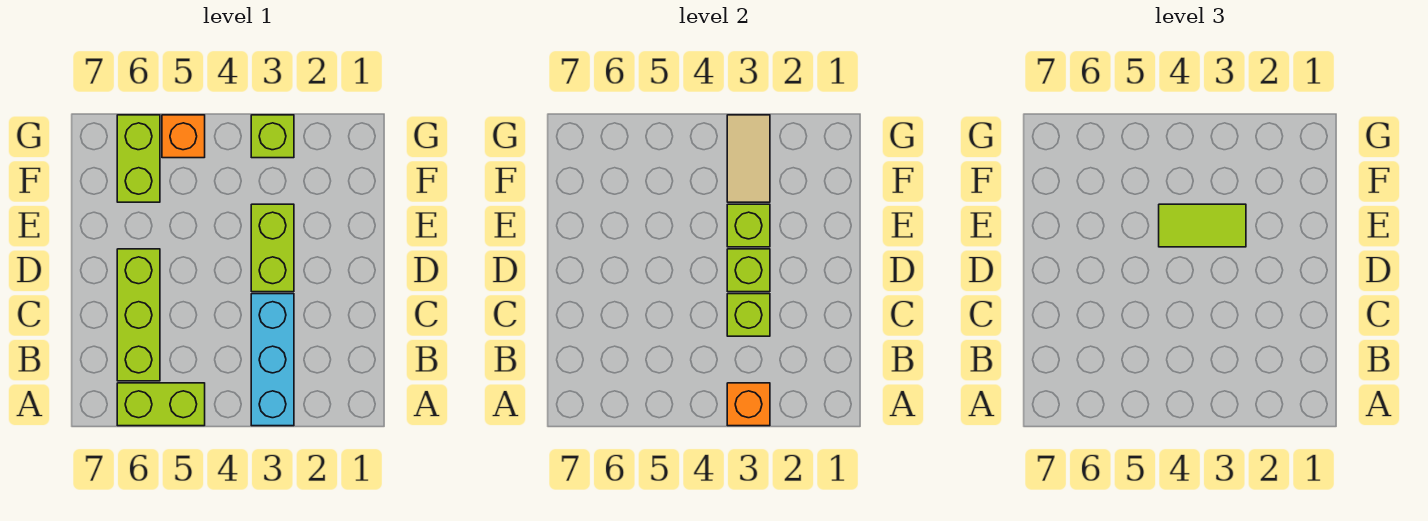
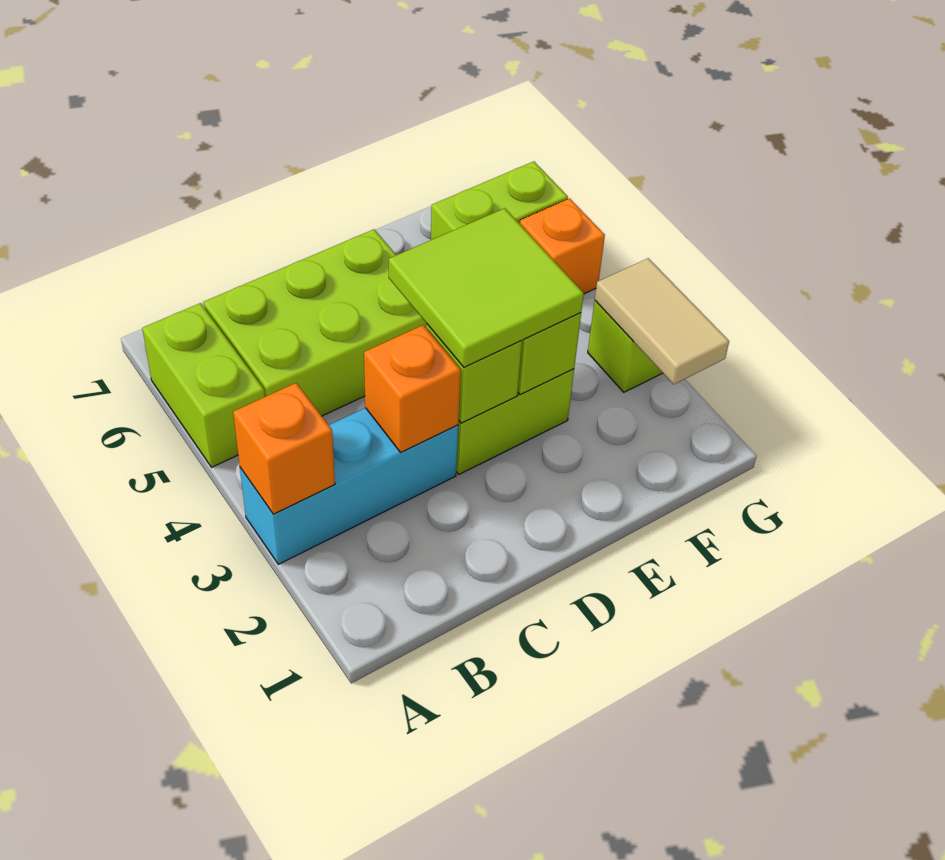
lime brick B6:D6 level 1 -> lime brick B5:D6 level 1
lime brick C3 level 2 -> orange brick C3 level 2
lime tile E3:E4 level 3 -> lime tile D3:E4 level 3
tan tile F3:G3 level 2 -> tan tile G2:G3 level 2

